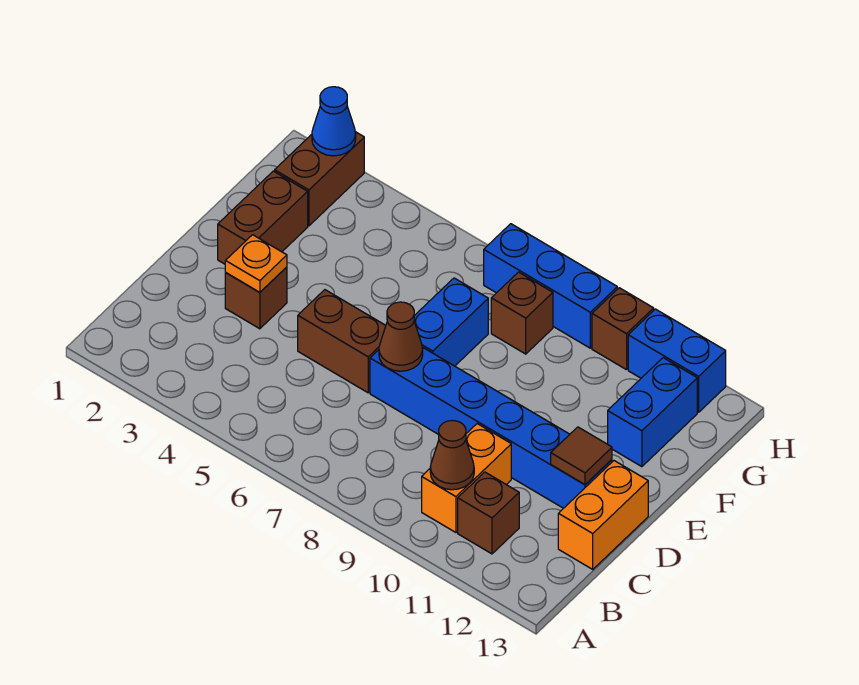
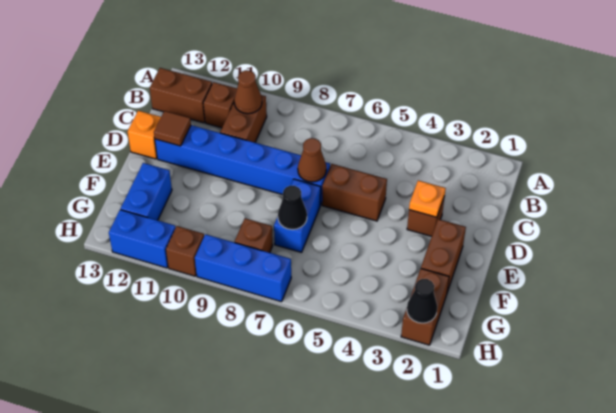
orange brick B10:C10 level 1 -> brown brick B10:C10 level 1
none -> brown brick B12:B13 level 1
orange brick C13:D13 level 1 -> orange brick D13 level 1
none -> black cone F7 level 2
blue cone H2 level 2 -> black cone H2 level 2

